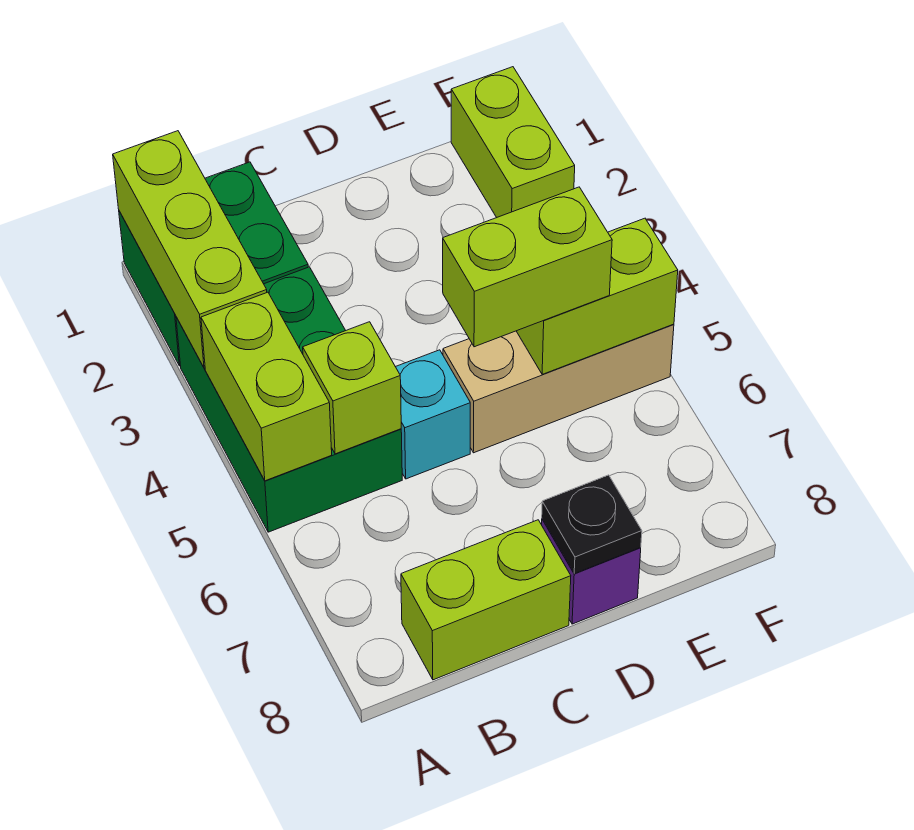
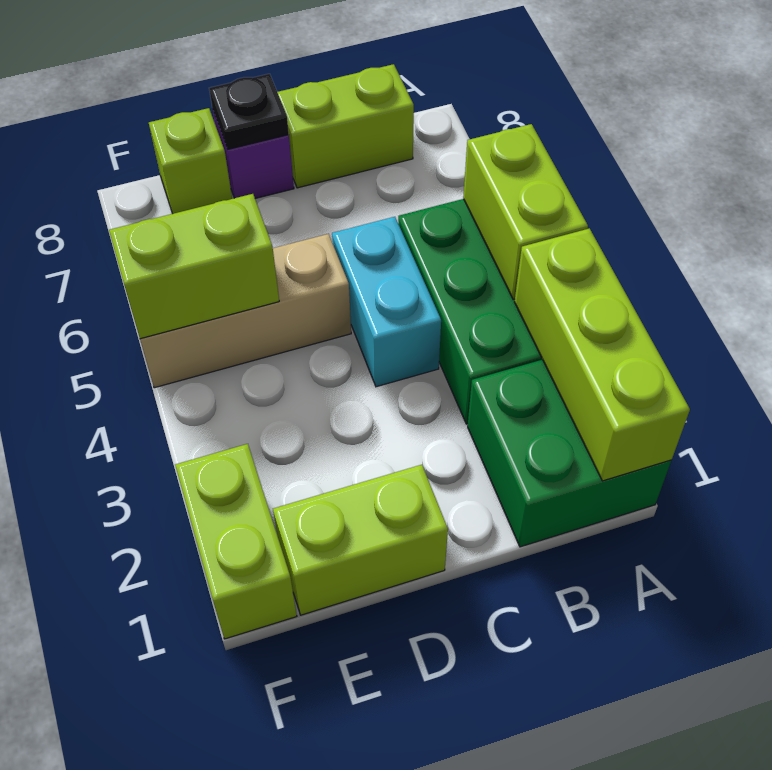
lime brick B5 level 2 -> lime brick E8 level 1
cyan brick C5 level 1 -> cyan brick C4:C5 level 1
lime brick D5:E5 level 3 -> lime brick D1:E1 level 1

